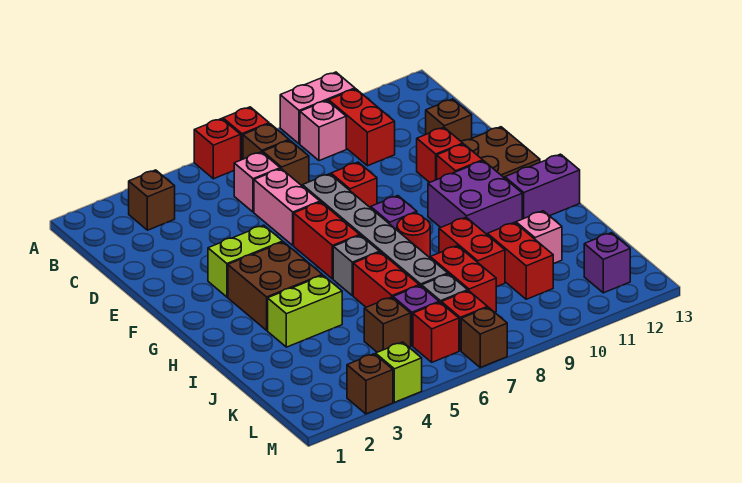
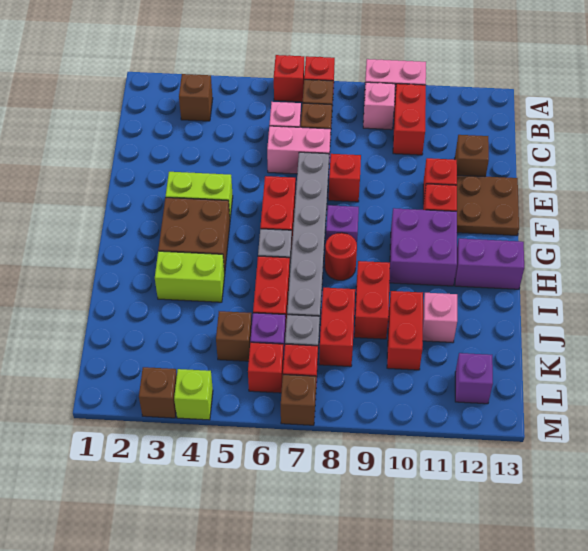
pink brick D6:E6 level 1 -> pink brick D6:D7 level 1

